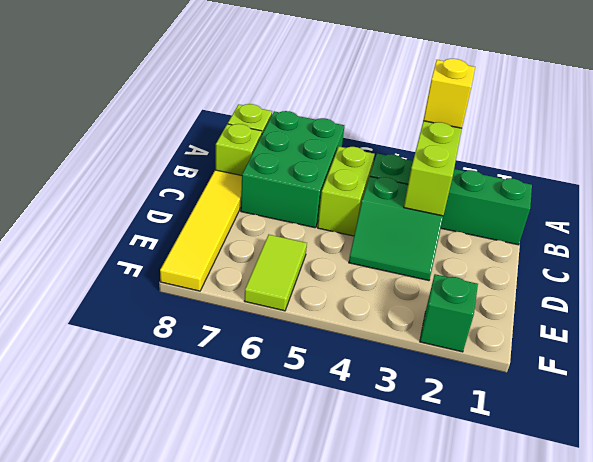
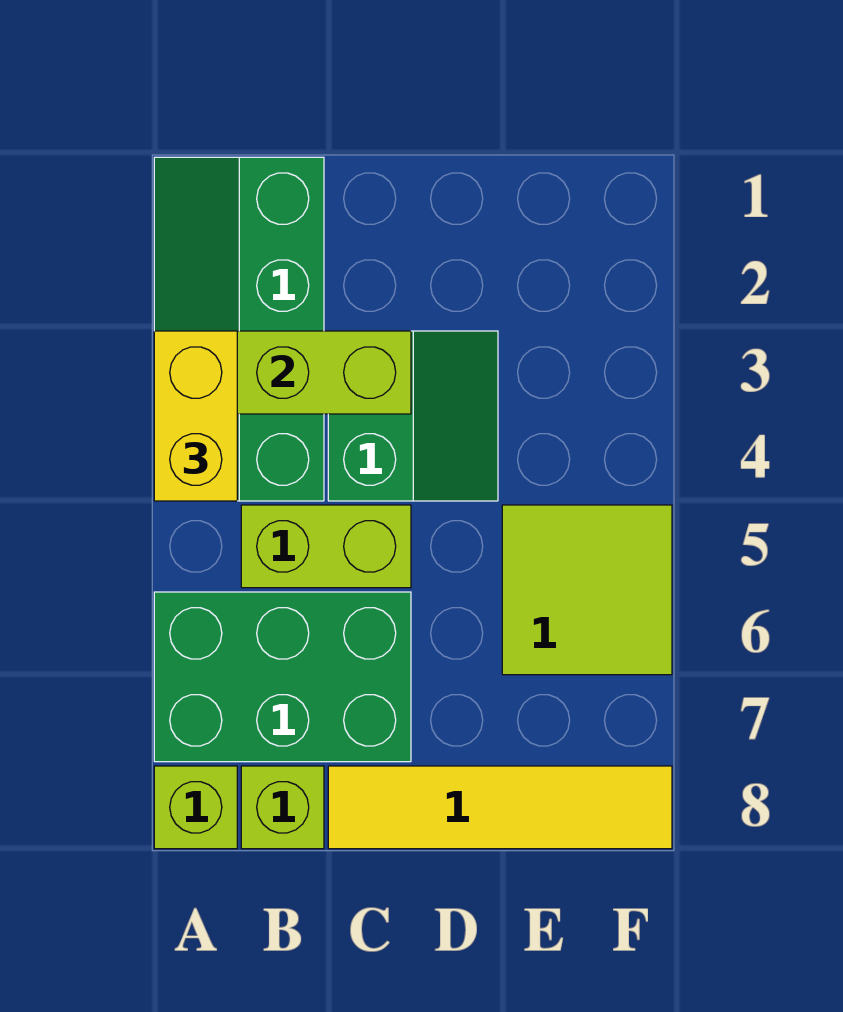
yellow brick A3 level 3 -> yellow brick A3:A4 level 3
lime tile E6:F6 level 1 -> lime tile E5:F6 level 1
green brick F2 level 1 -> none

